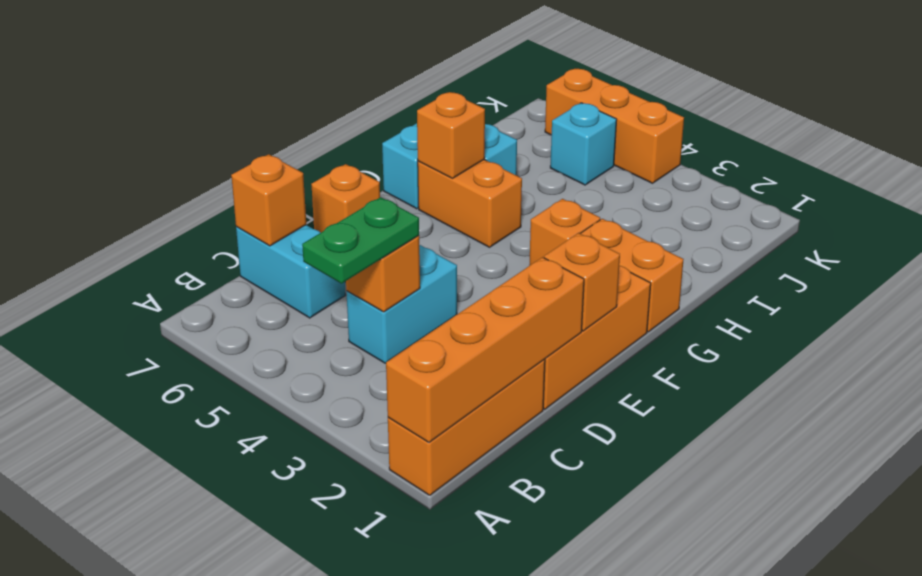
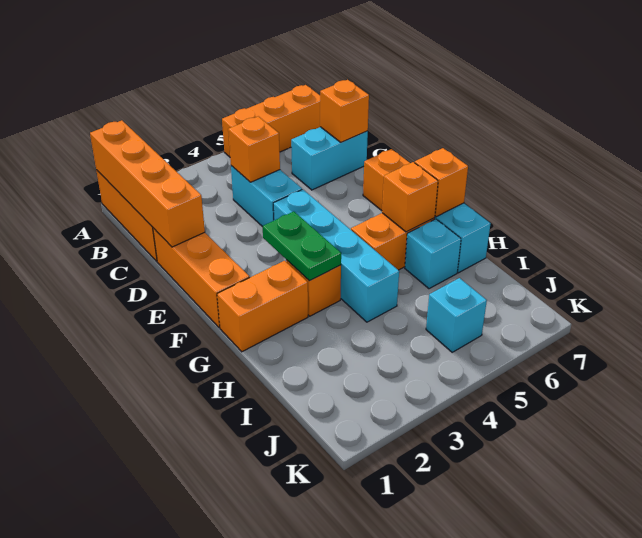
green plate B4:C4 level 3 -> green plate F3:G3 level 2
orange brick E1 level 2 -> orange brick G7 level 2
none -> cyan brick E4:H4 level 1
orange brick K4:K6 level 1 -> orange brick A5:A7 level 1

